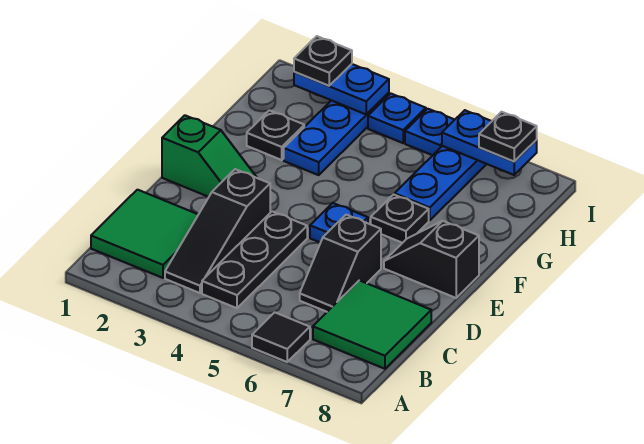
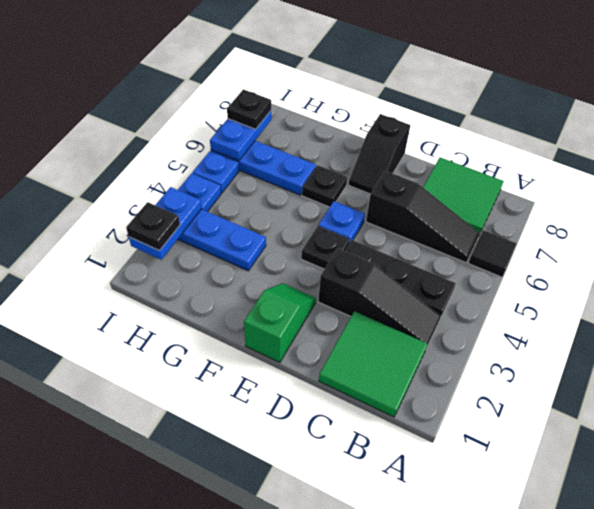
black slope C6:D6 level 1 top D -> black slope B6:D6 level 1 top D
black plate G2 level 1 -> black plate E4 level 1

